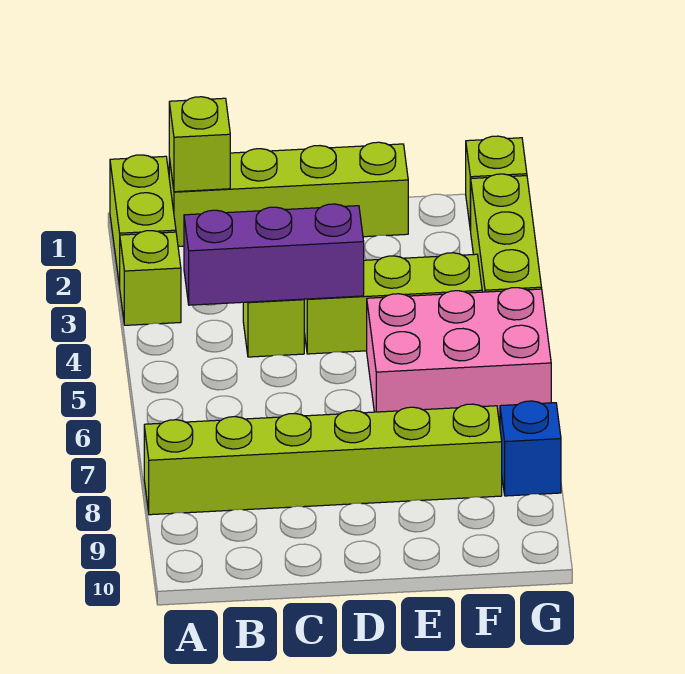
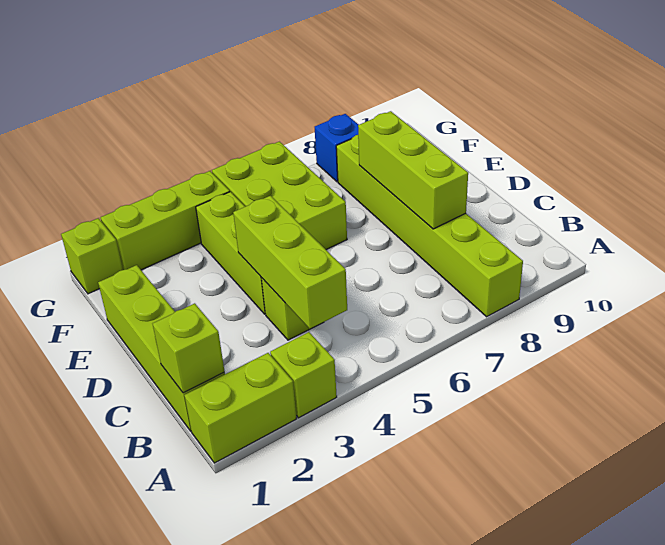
purple brick B4:D4 level 2 -> lime brick B4:D4 level 2
none -> lime brick C8:E8 level 2
pink brick E5:G6 level 1 -> lime brick E5:G6 level 1

